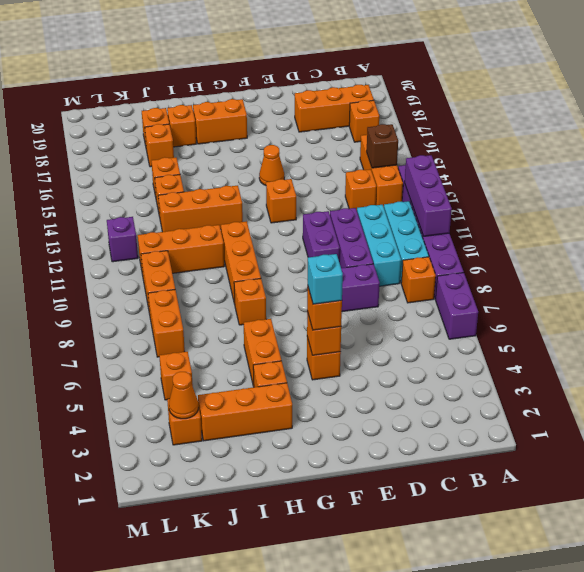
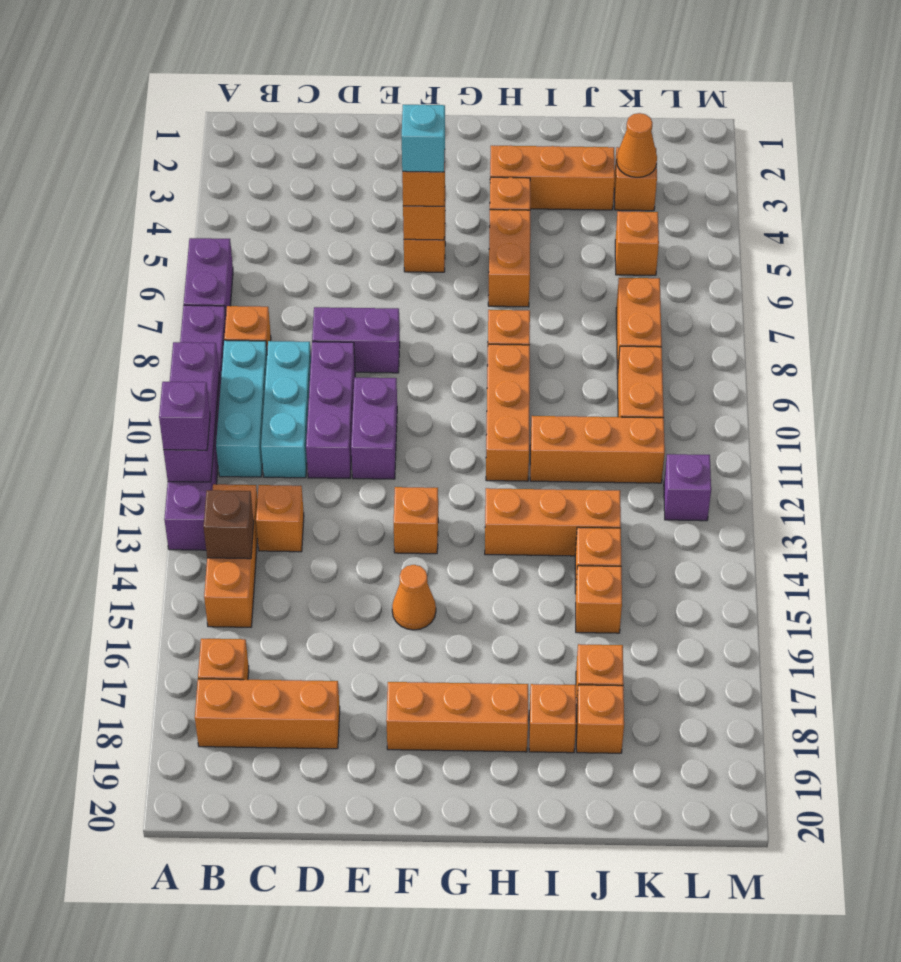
none -> purple brick A12 level 3
orange brick G18:H18 level 1 -> orange brick F18:H18 level 1

